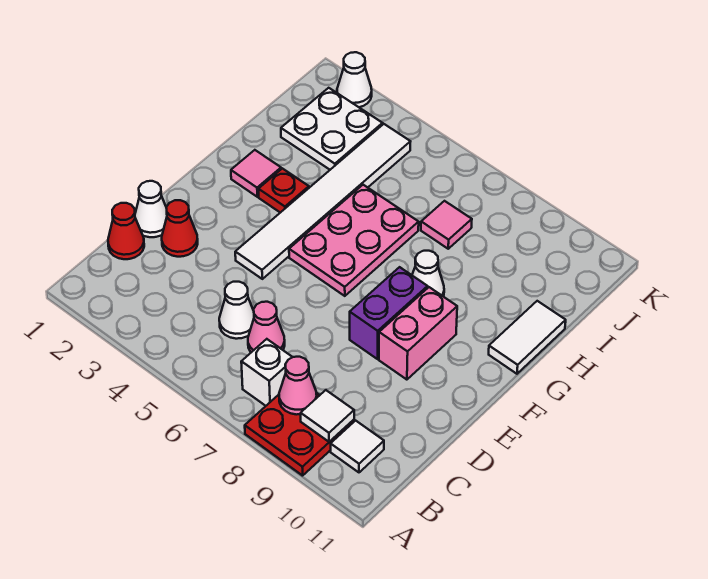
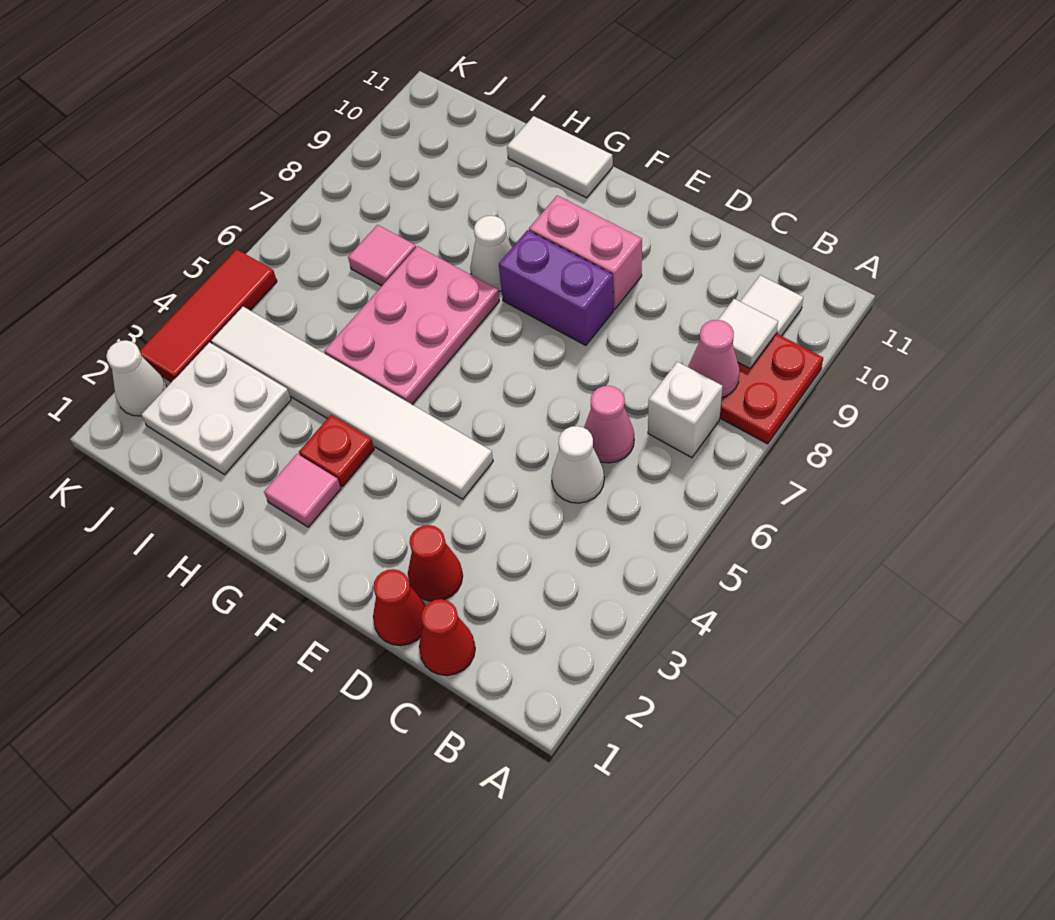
white cone D1 level 1 -> red cone D1 level 1
pink plate F5:H6 level 1 -> pink plate G5:H7 level 1
none -> red tile K3:K5 level 1

